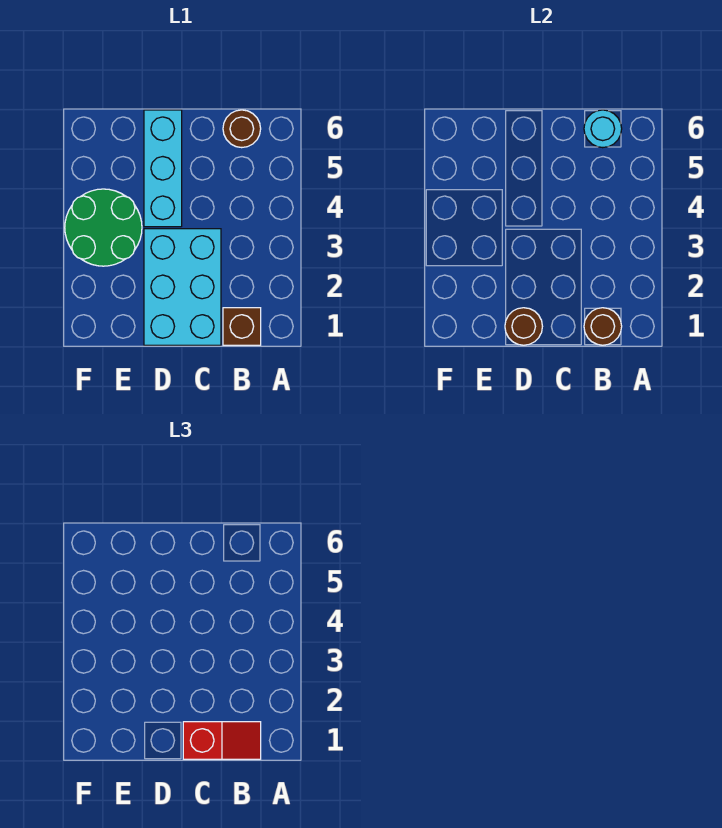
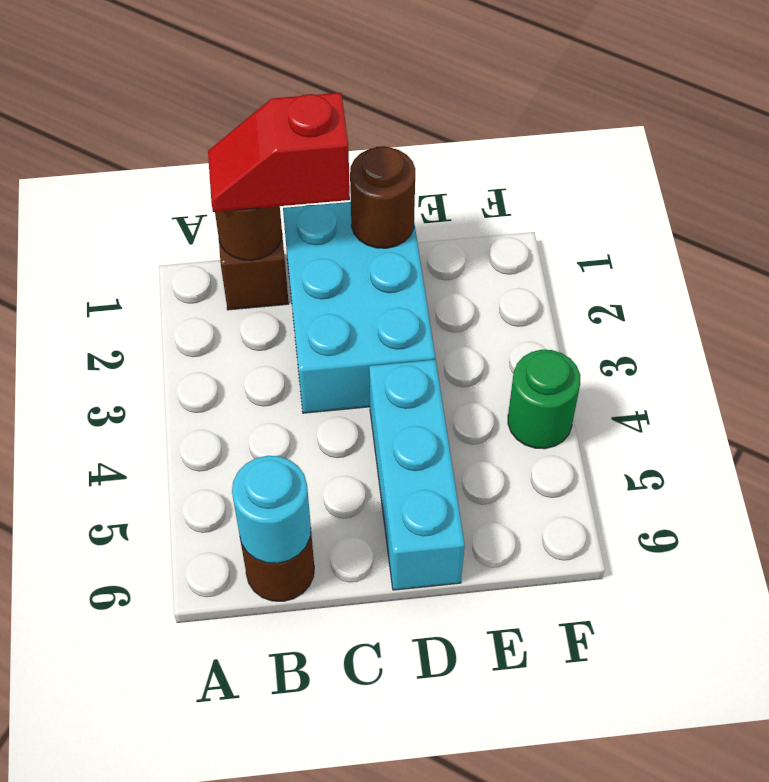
green round brick E3:F4 level 1 -> green round brick F4 level 1

